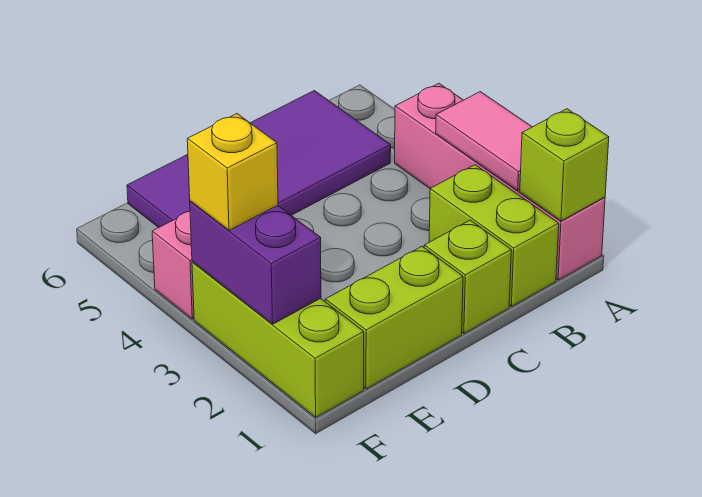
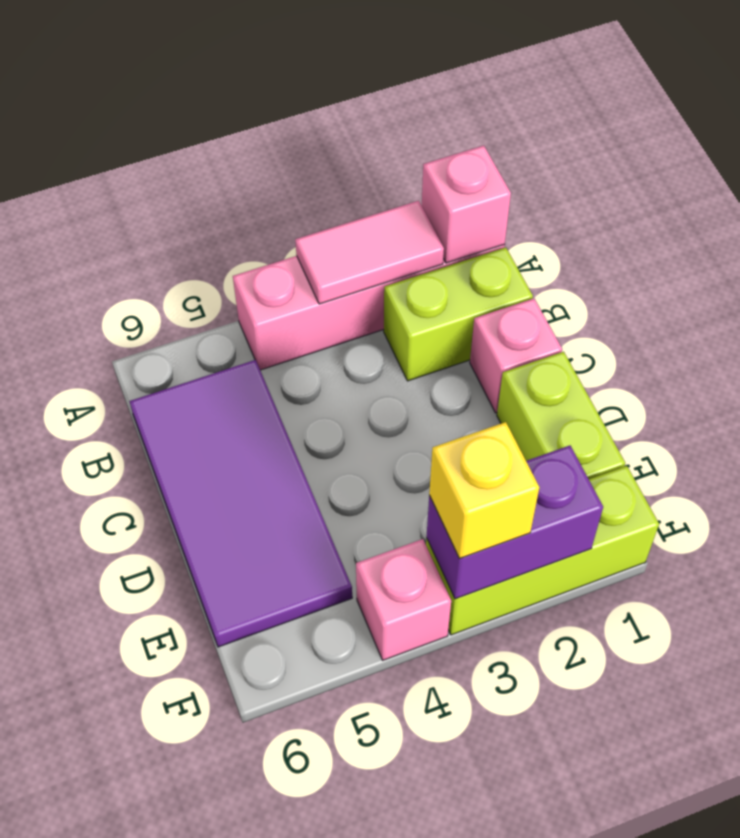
lime brick A1 level 2 -> pink brick A1 level 2
lime brick C1 level 1 -> pink brick C1 level 1

